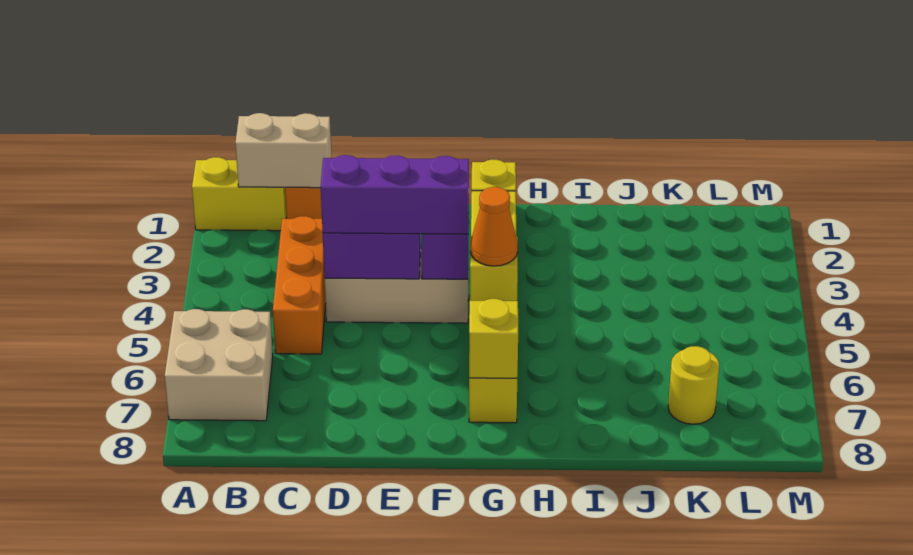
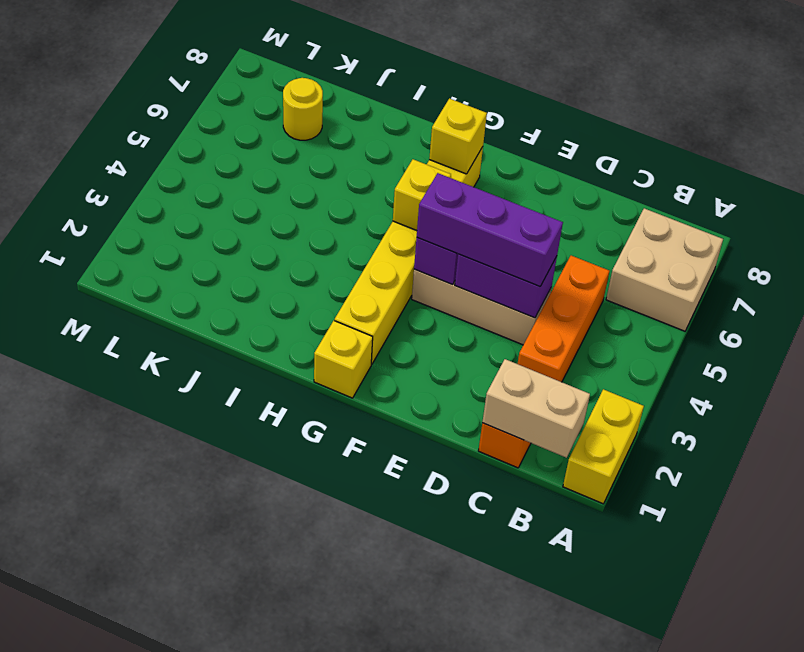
yellow brick A1:B1 level 1 -> yellow brick A1:A2 level 1
orange cone G5 level 3 -> none

